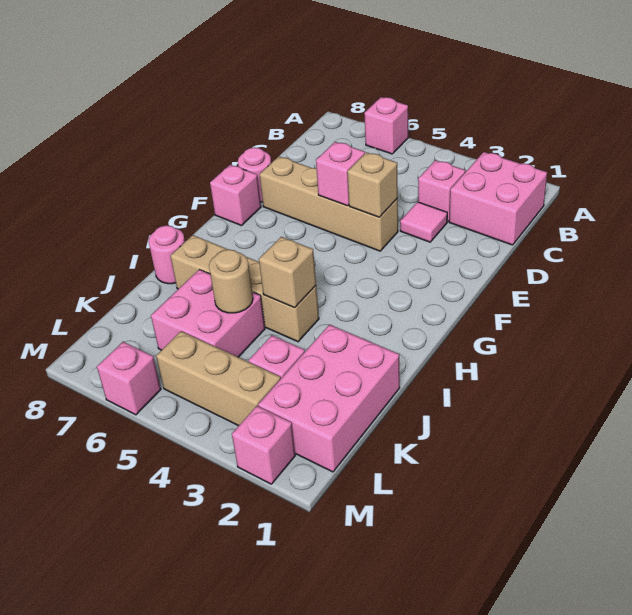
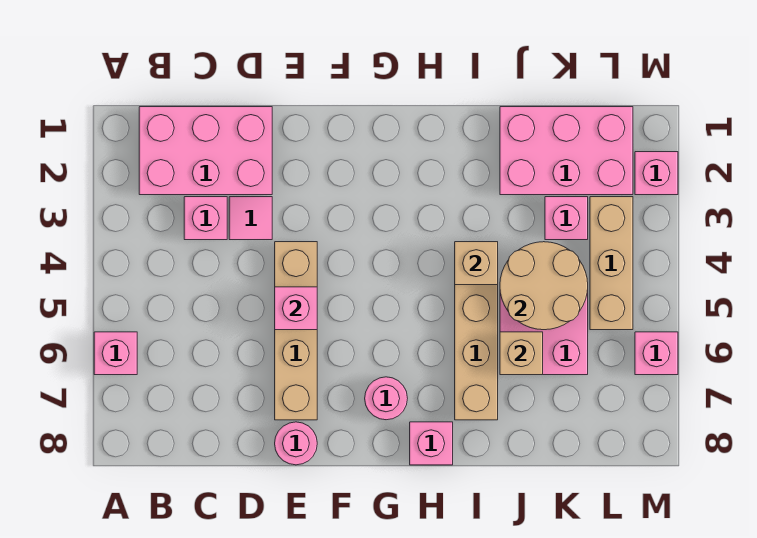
pink brick B1:C2 level 1 -> pink brick B1:D2 level 1
tan brick E4 level 2 -> tan brick J6 level 2
pink brick F8 level 1 -> pink brick H8 level 1
pink round brick I8 level 1 -> pink round brick G7 level 1
tan round brick J5 level 2 -> tan round brick J4:K5 level 2

